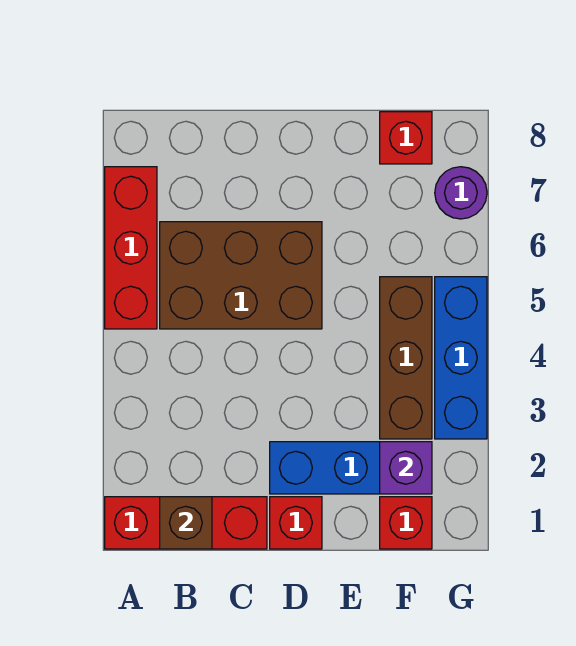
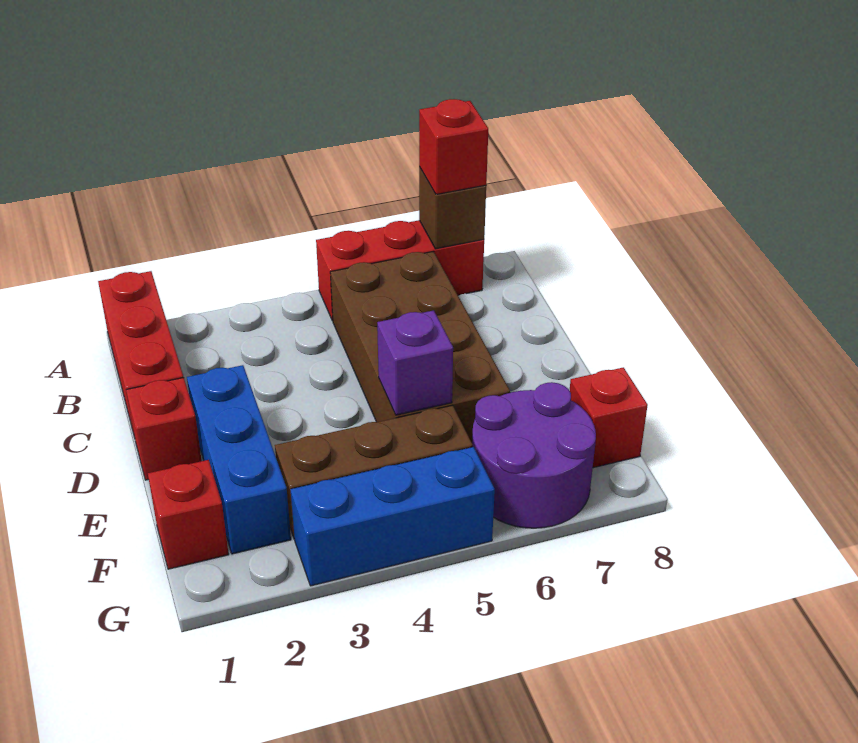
none -> red brick A7 level 3
brown brick B1 level 2 -> brown brick A7 level 2
brown brick B5:D6 level 1 -> brown brick B5:E6 level 1
purple brick F2 level 2 -> purple brick E5 level 2
purple round brick G7 level 1 -> purple round brick F6:G7 level 1

